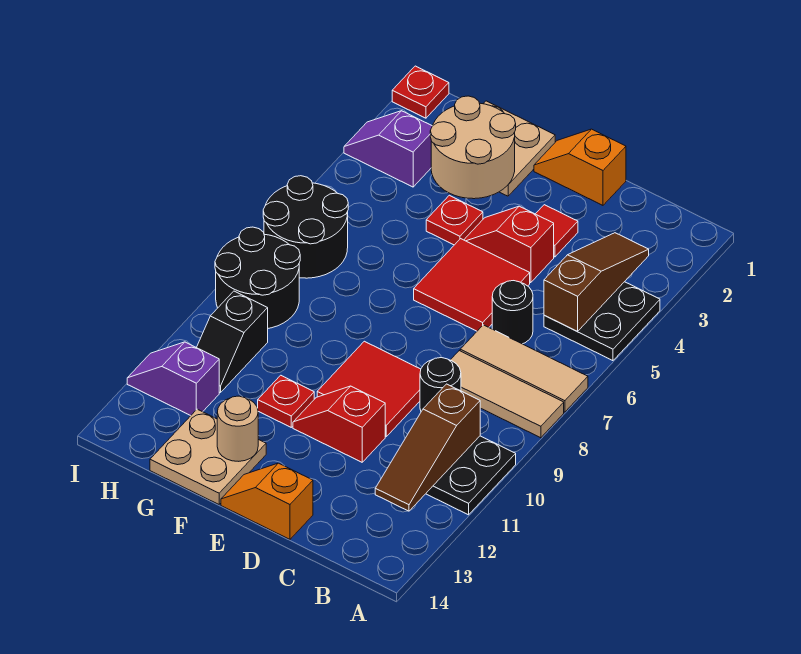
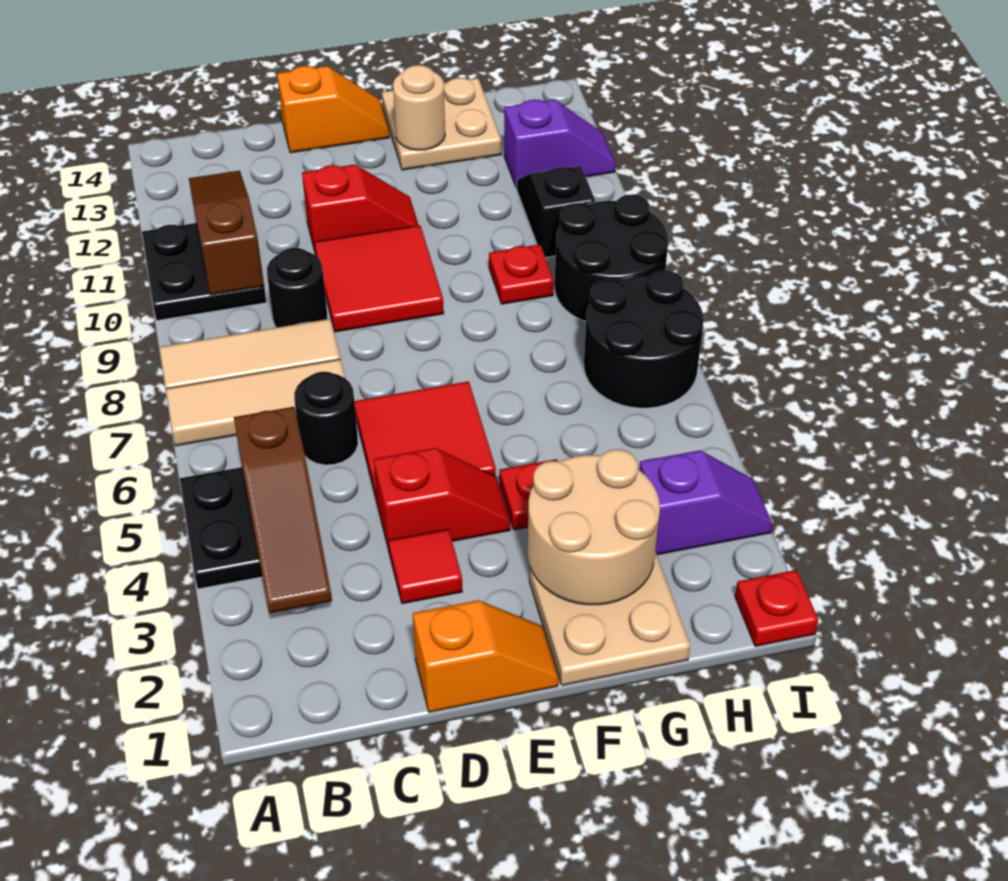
red plate F11 level 1 -> red plate G9 level 1

